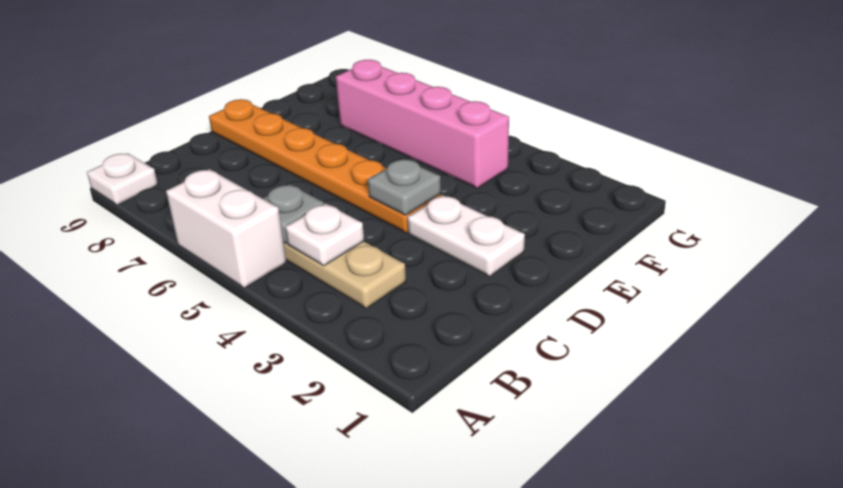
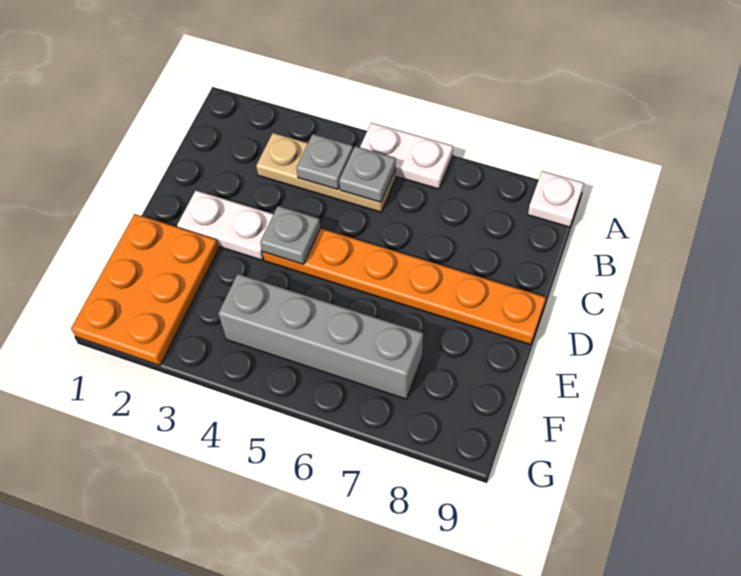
white brick A5:A6 level 1 -> white plate A5:A6 level 1
white plate B4 level 2 -> grey plate B4 level 2
none -> orange plate E1:G2 level 1
pink brick F4:F7 level 1 -> grey brick F4:F7 level 1

